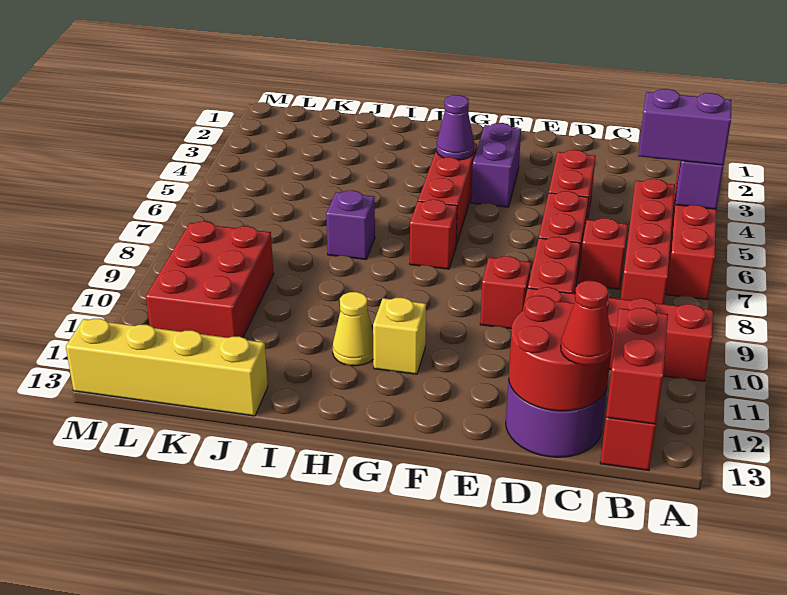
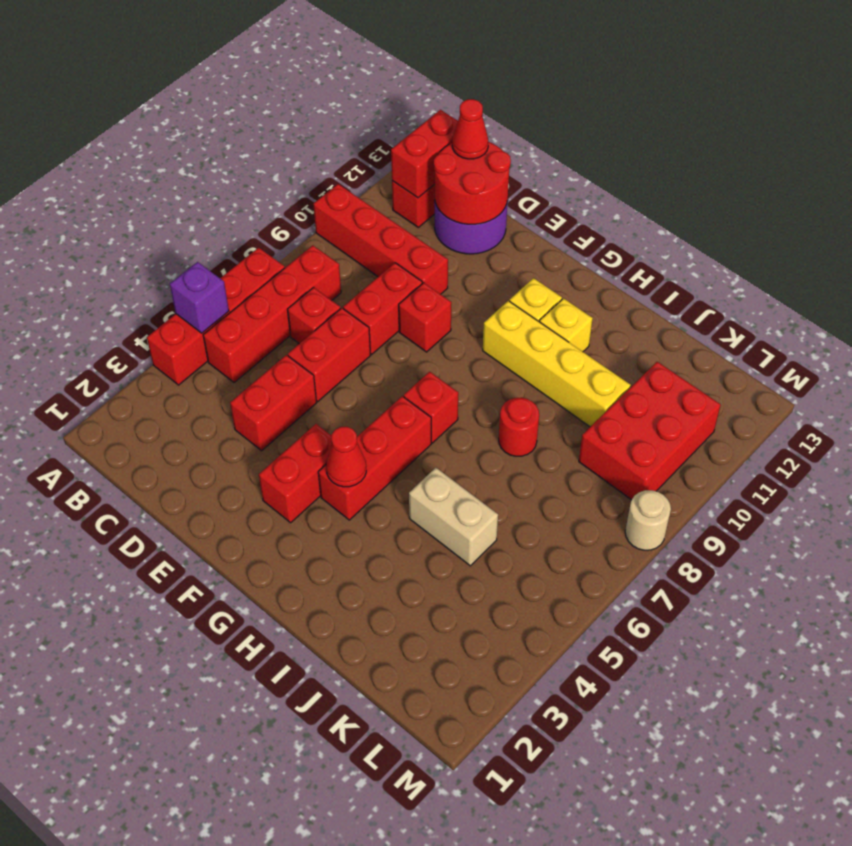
purple brick A5:B5 level 3 -> none
purple brick F3:F4 level 1 -> red brick F3:F4 level 1
purple cone G4 level 2 -> red cone G4 level 2
yellow cone H11 level 1 -> yellow brick H11 level 1
none -> tan brick I5:J5 level 1
purple brick I7 level 1 -> none
none -> red round brick I8 level 1
yellow brick J13:M13 level 1 -> yellow brick G10:J10 level 1
none -> tan round brick M8 level 1

